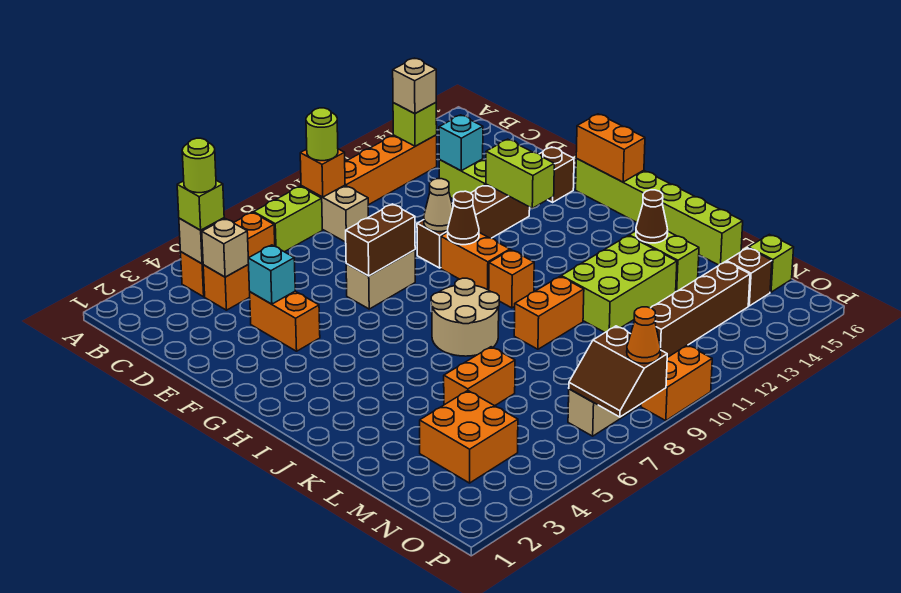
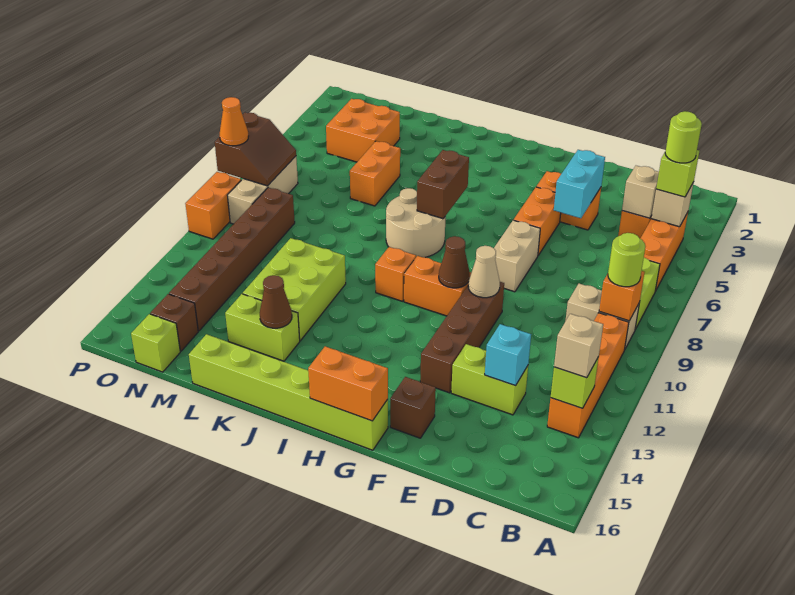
cyan brick E4 level 2 -> cyan brick E4:E5 level 2
brown brick F7:F8 level 2 -> brown brick I6:I7 level 2
lime brick F13:G13 level 2 -> none
orange brick K9:K10 level 1 -> orange brick F5:F6 level 1
brown brick N11:N14 level 1 -> brown brick N9:N14 level 1
brown slope O7:P8 level 2 top 8 -> brown slope O7:P8 level 2 top P

